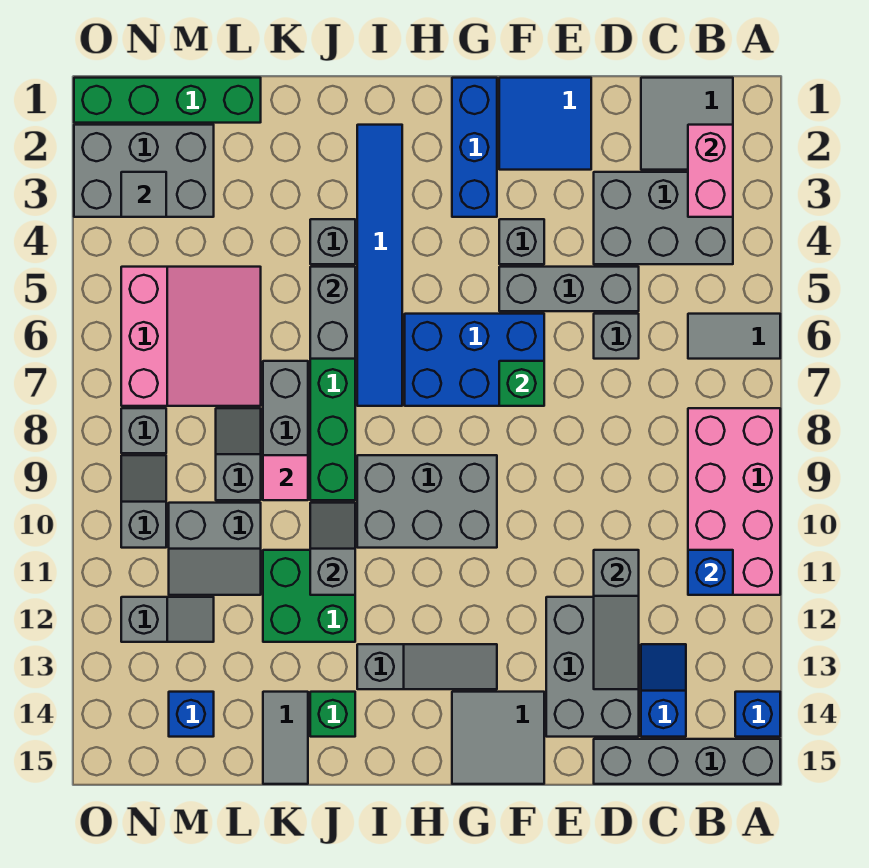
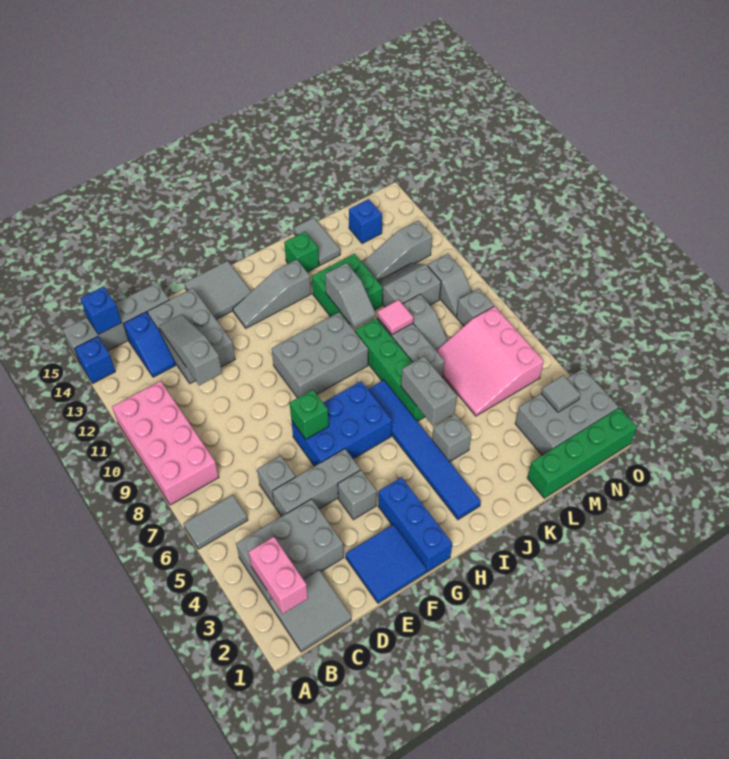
blue brick B11 level 2 -> blue brick B15 level 2
grey slope M12:N12 level 1 top N -> grey slope L12:N12 level 1 top N

